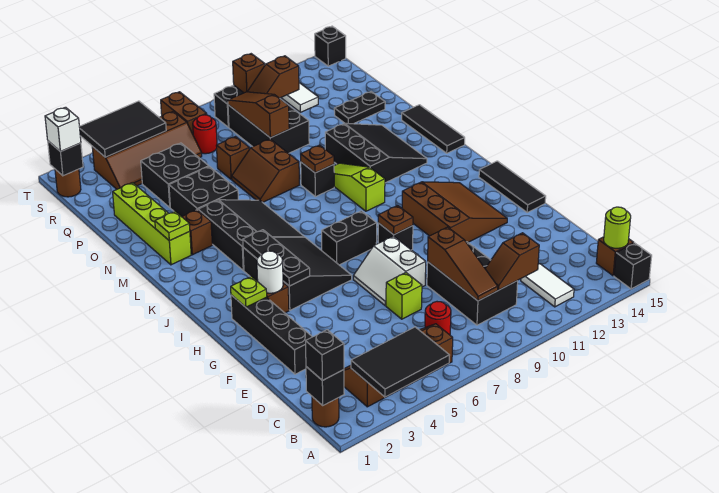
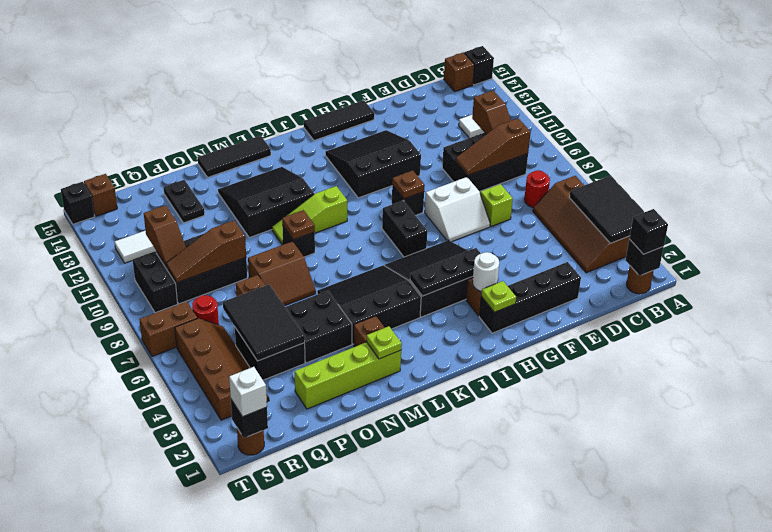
lime round brick B15 level 2 -> none
brown slope C9:E9 level 2 top E -> brown slope C9:E9 level 2 top C
brown slope G11:I13 level 1 top 11 -> black slope G11:I13 level 1 top 11
black tile S3:T5 level 2 -> black tile P4:Q6 level 2
brown brick S10 level 2 -> brown brick S15 level 1

